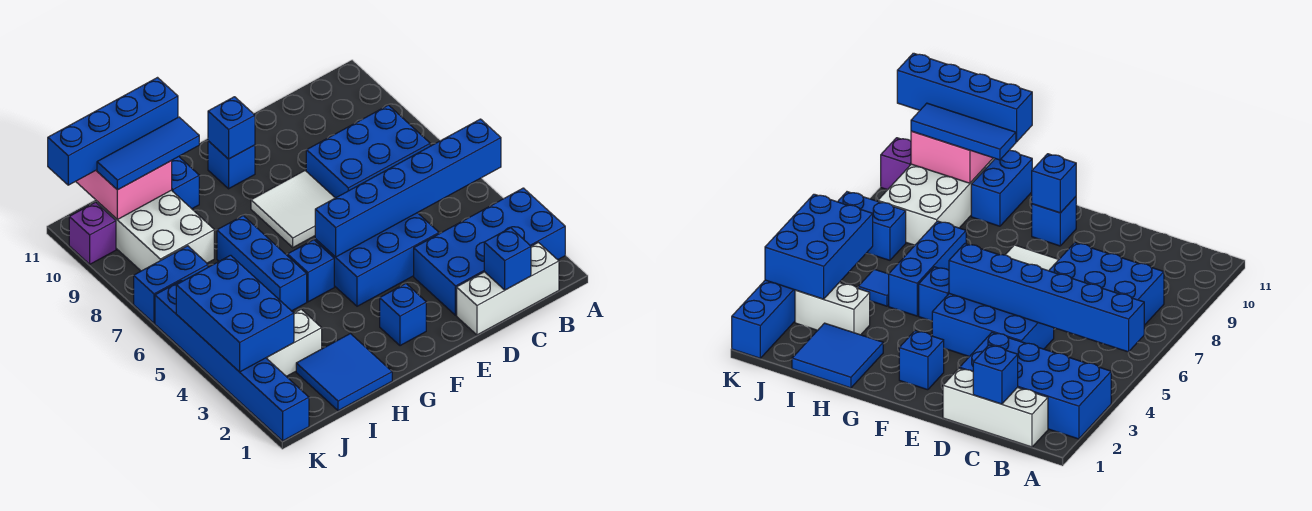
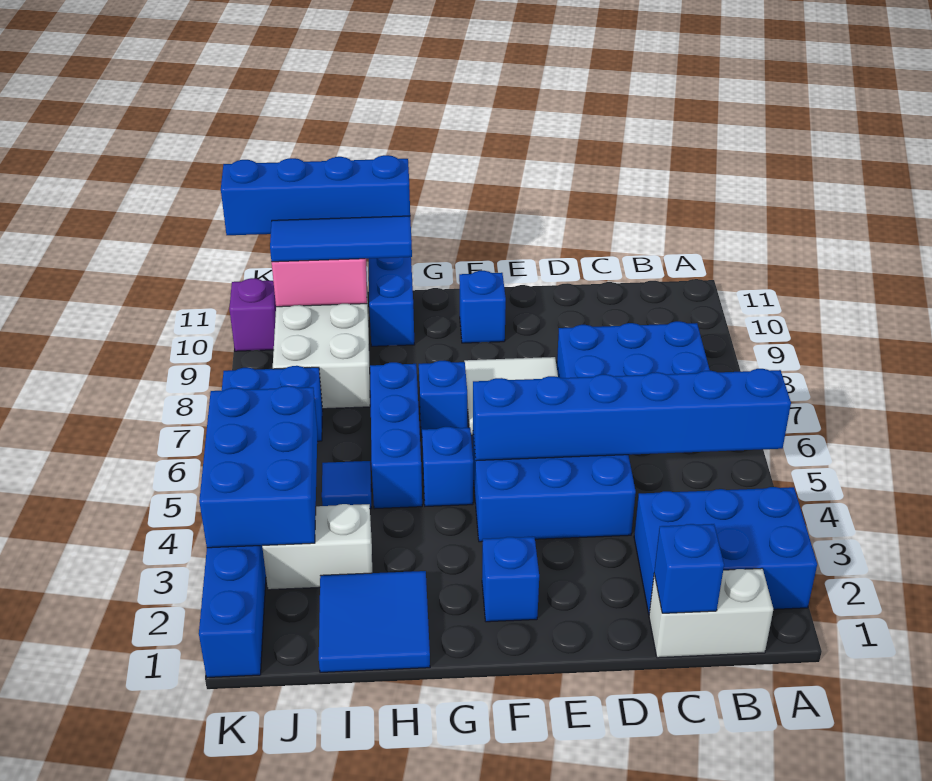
blue brick A2:D3 level 1 -> blue brick A2:C3 level 1
white brick B1:D1 level 1 -> white brick B1:C1 level 1
blue brick F10 level 2 -> blue brick G7 level 1

